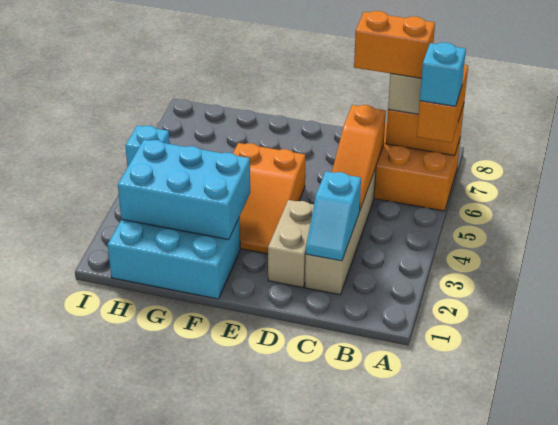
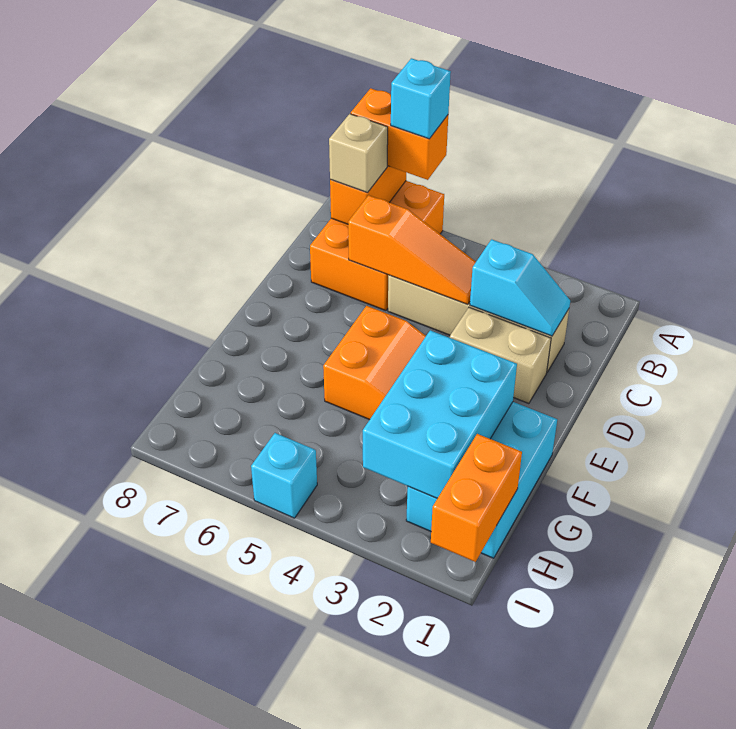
orange brick B7:C7 level 4 -> orange brick H1:I1 level 2

